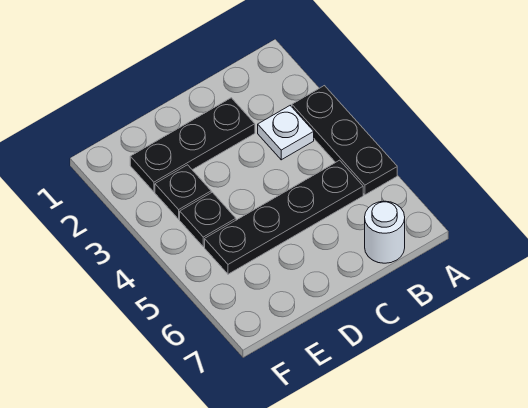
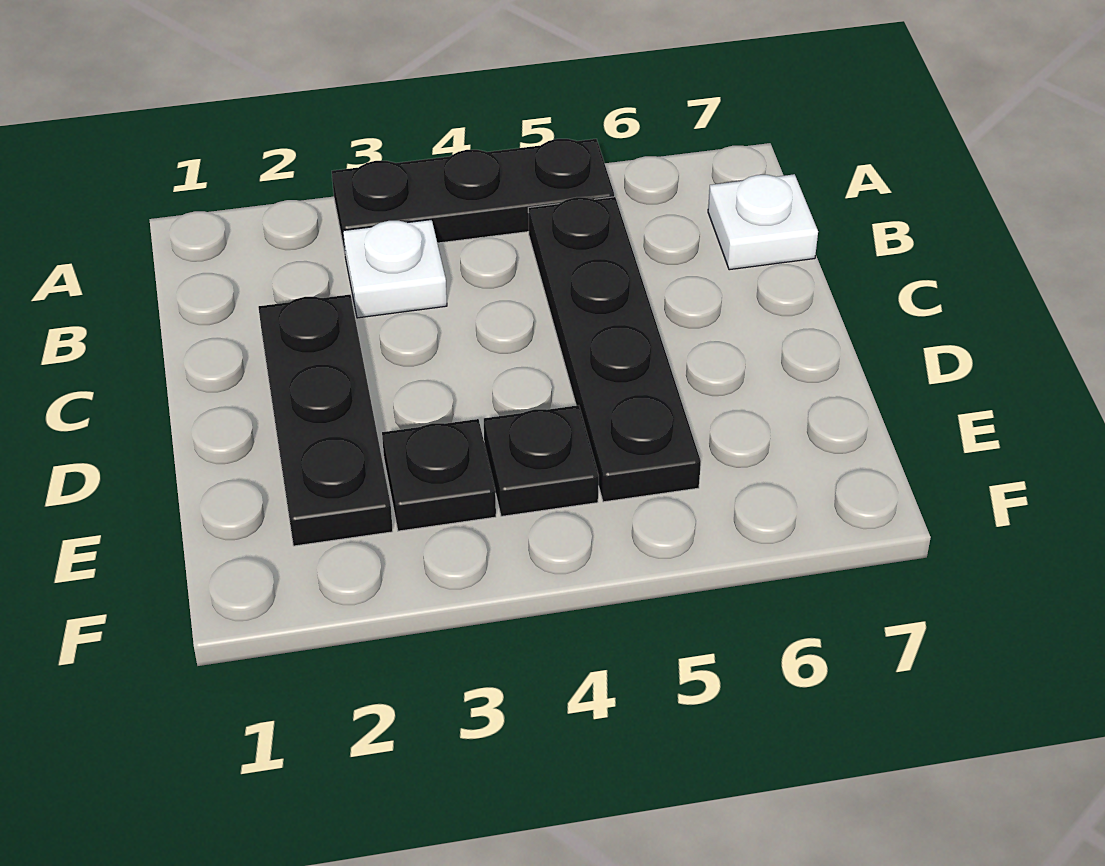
white round brick B7 level 1 -> white plate B7 level 1

